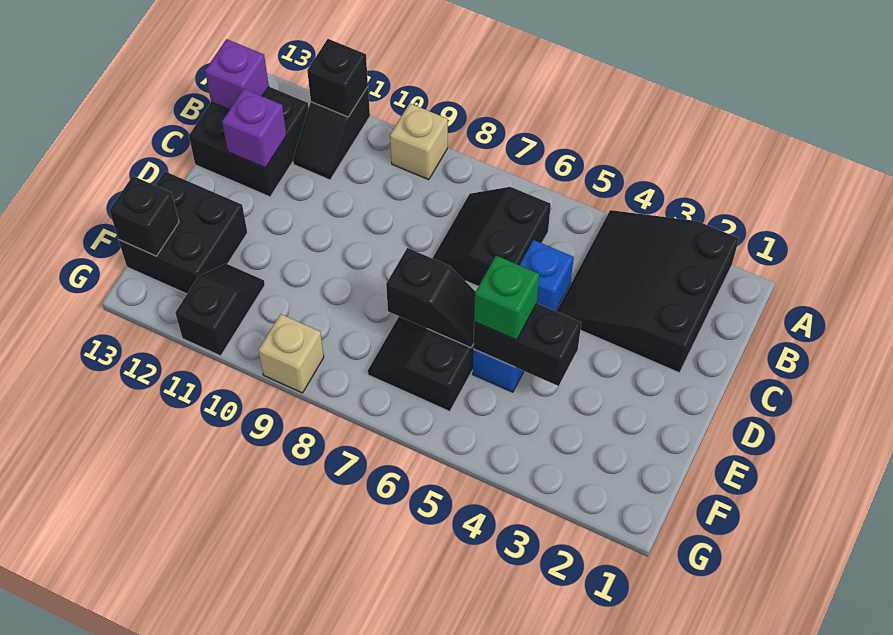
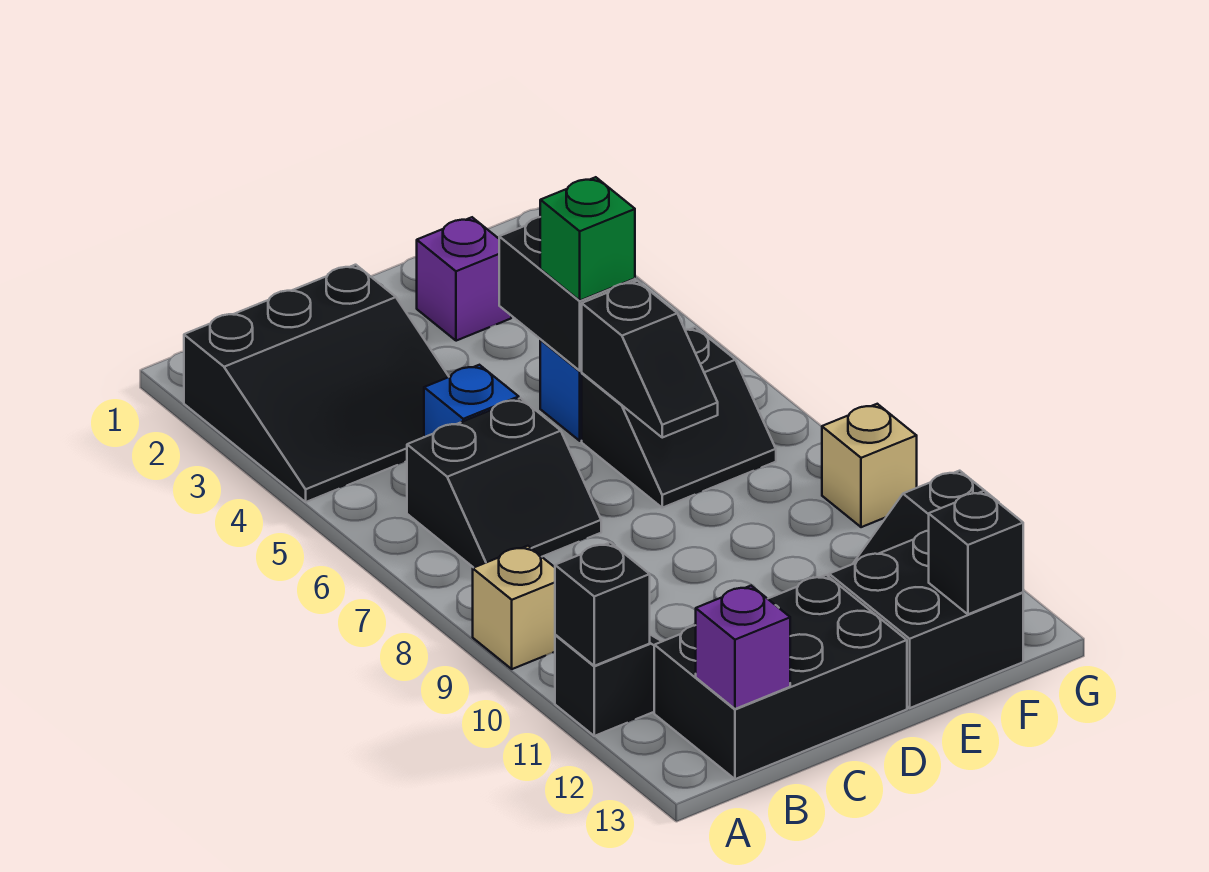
black brick B12:C13 level 1 -> black brick B12:D13 level 1
purple brick C12 level 2 -> purple brick E2 level 1
black slope E6:E7 level 2 top 7 -> black slope E6:E7 level 2 top 6

